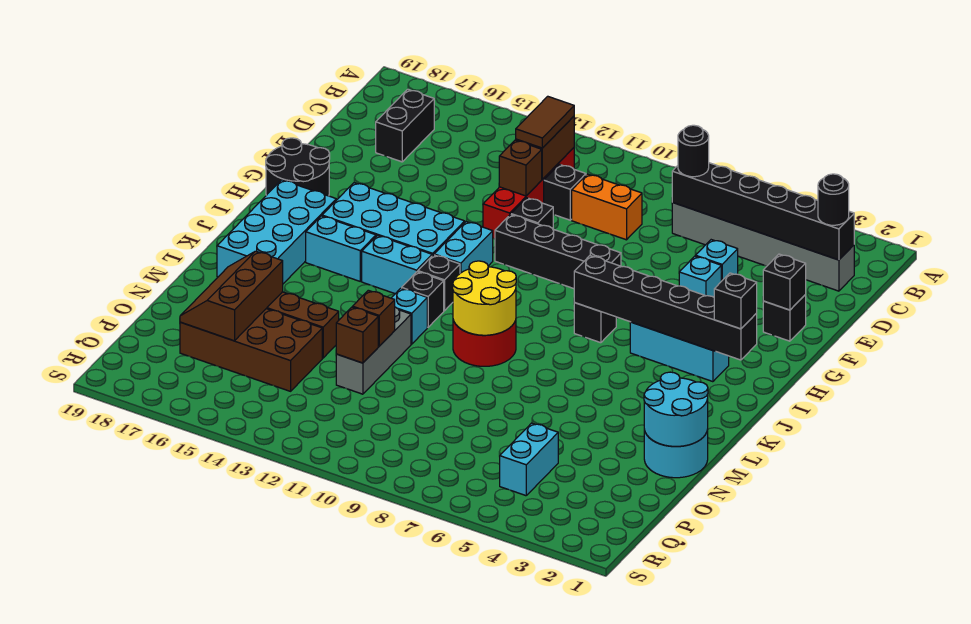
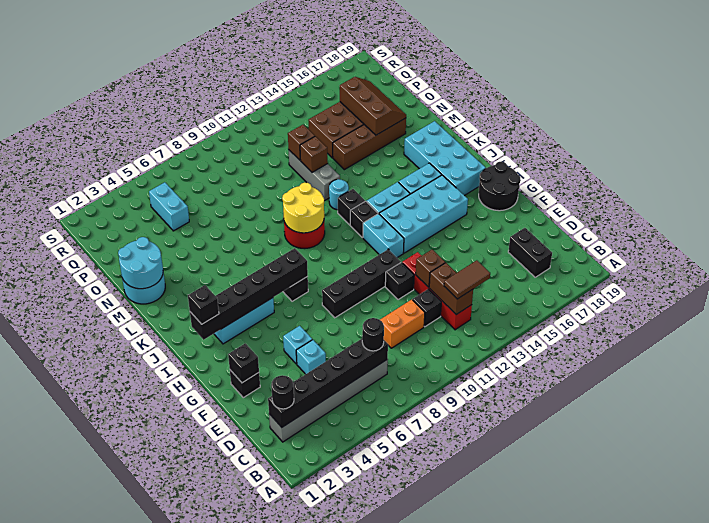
brown tile C12:D12 level 3 -> brown tile C12:C13 level 3
cyan brick L12 level 1 -> cyan round brick L12 level 1

